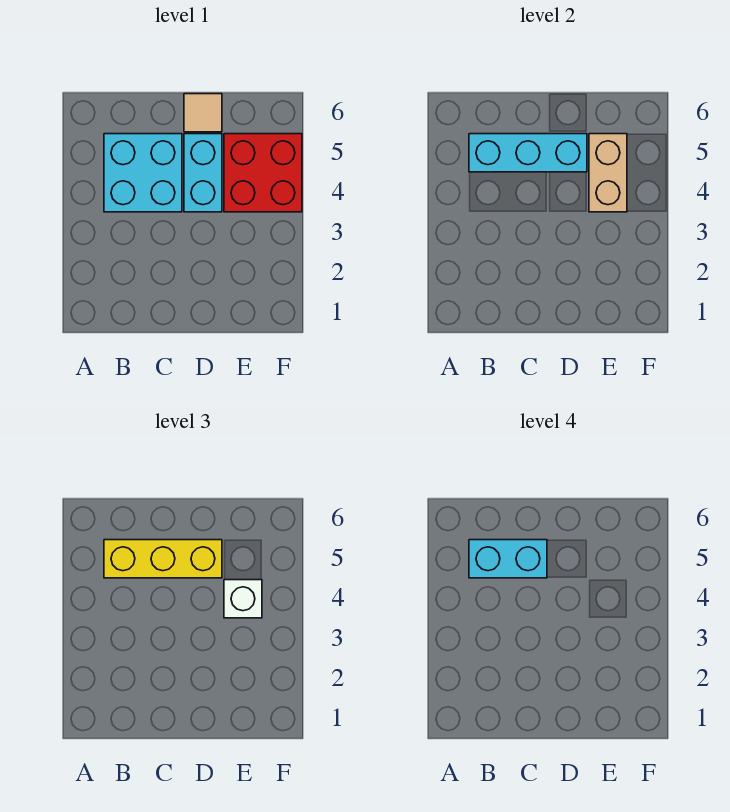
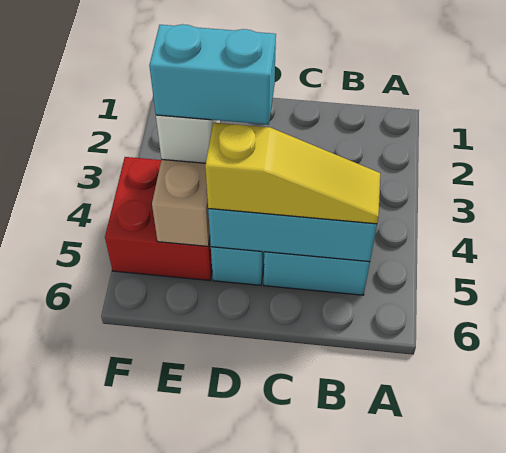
yellow brick B5:D5 level 3 -> yellow slope B5:D5 level 3 top D
cyan brick B5:C5 level 4 -> cyan brick D4:E4 level 4
tan tile D6 level 1 -> none

